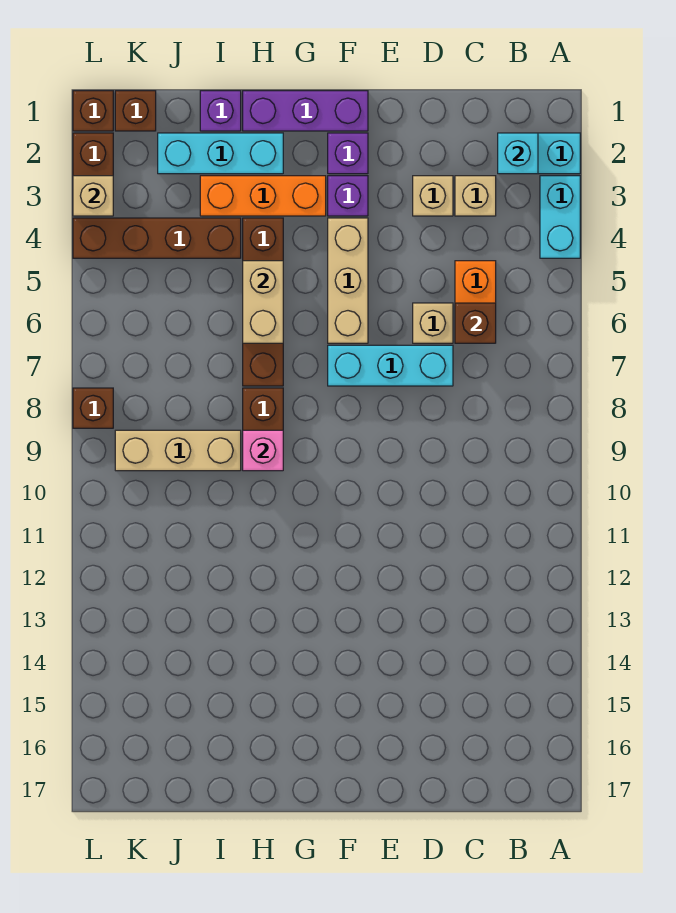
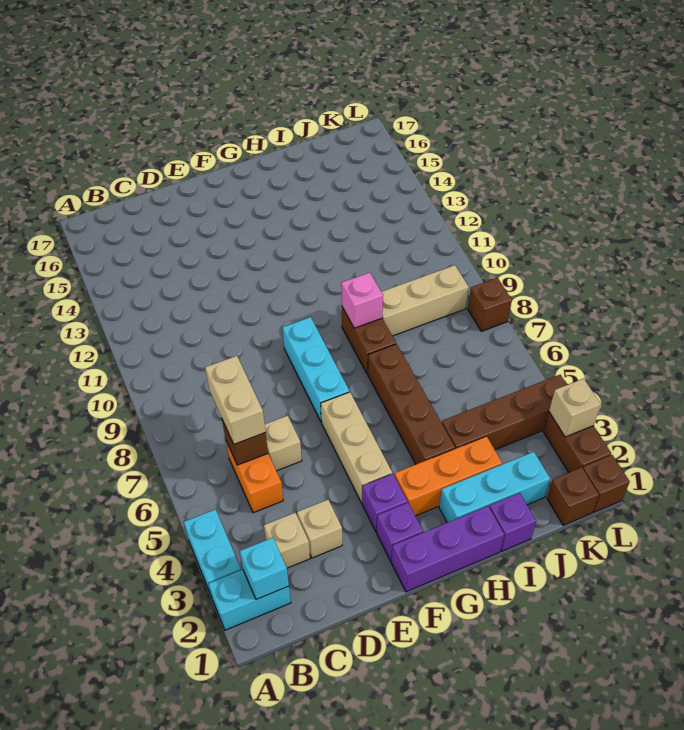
cyan brick D7:F7 level 1 -> cyan brick F7:F9 level 1
tan brick H5:H6 level 2 -> tan brick C6:C7 level 3

